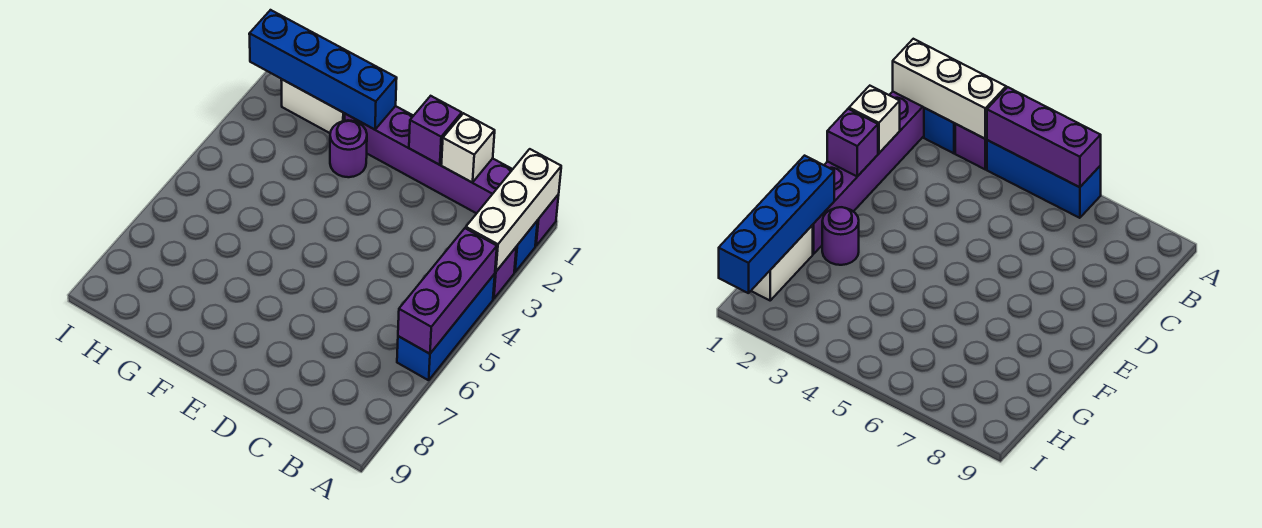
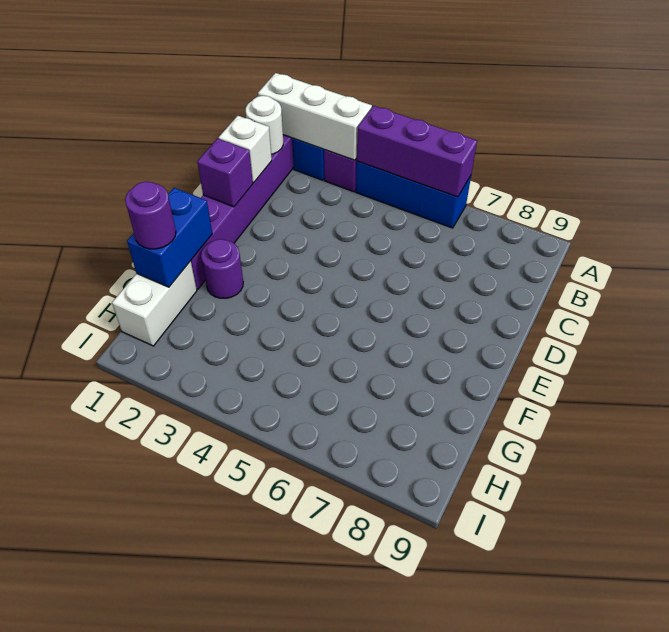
none -> white round brick B1 level 2
blue brick F1:I1 level 2 -> blue brick F1:G1 level 2
none -> purple round brick G1 level 3

